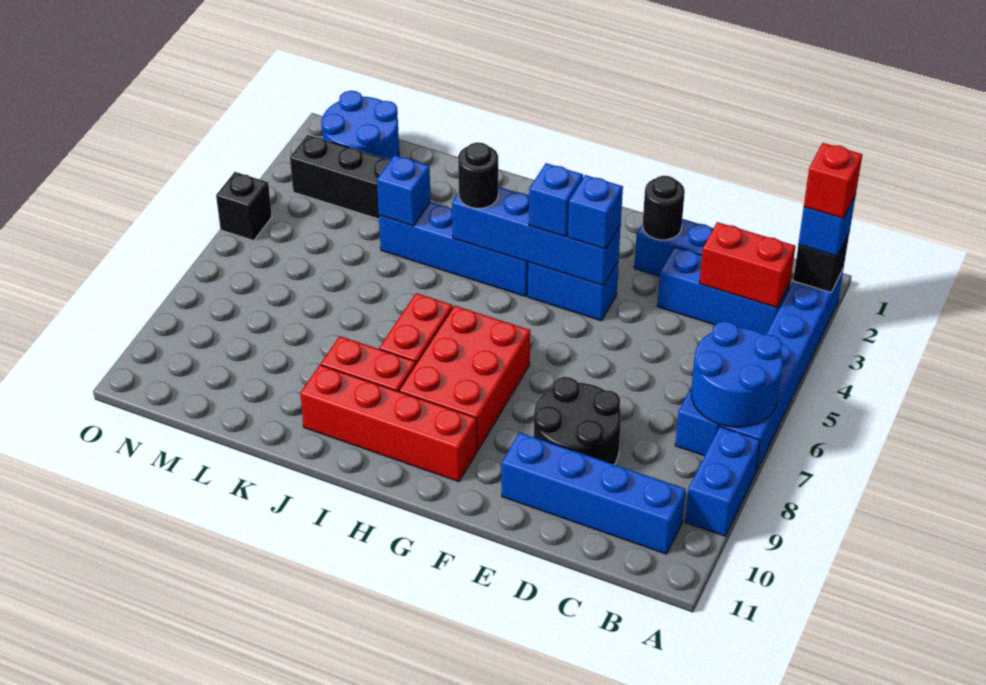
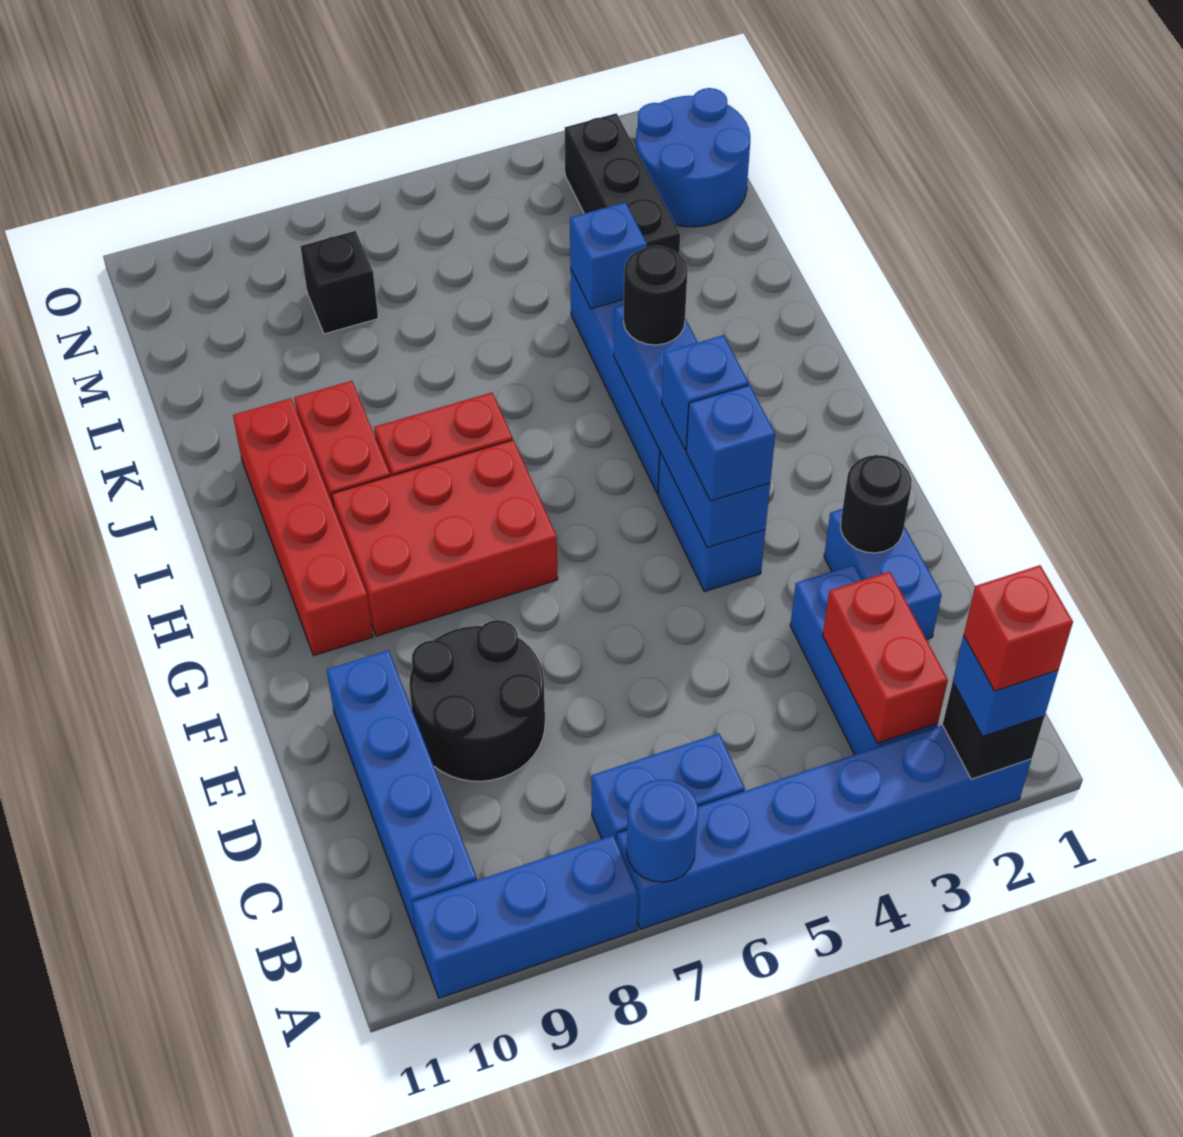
blue round brick A6:B7 level 2 -> blue round brick A7 level 2
blue brick A8:A9 level 1 -> blue brick A8:A10 level 1
black brick O5 level 1 -> black brick M8 level 1

